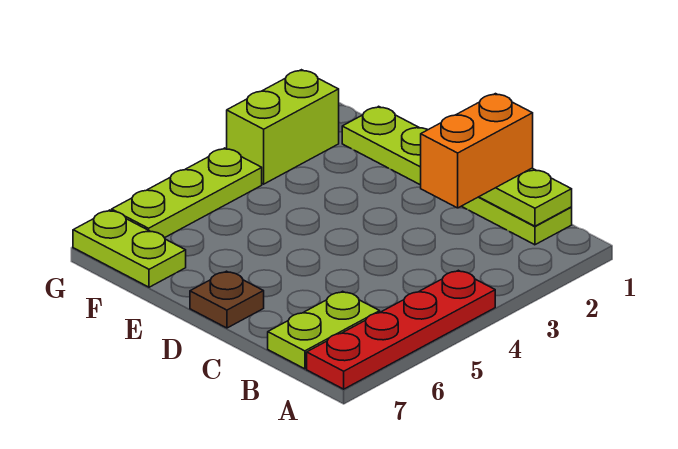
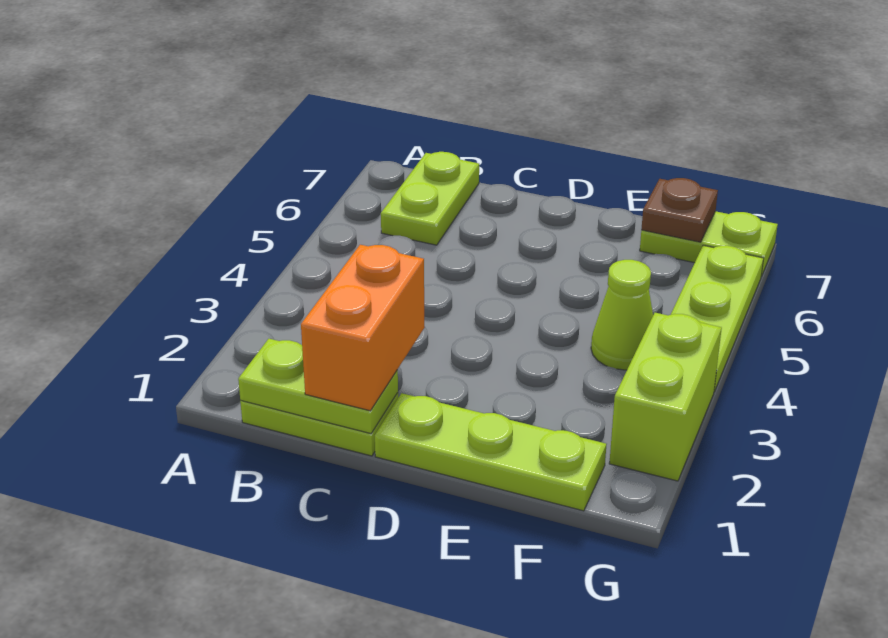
red plate A4:A7 level 1 -> none
brown plate D7 level 1 -> brown plate F7 level 2
none -> lime cone F4 level 1

